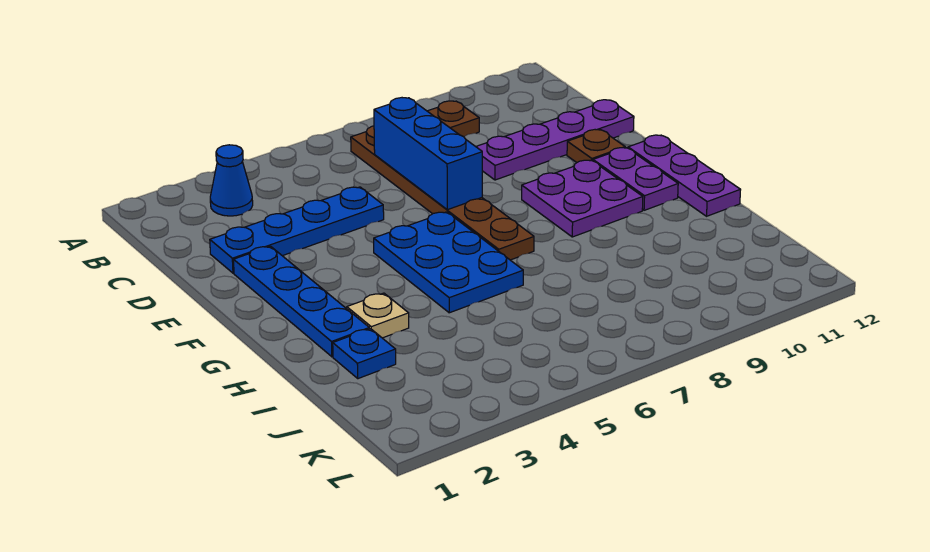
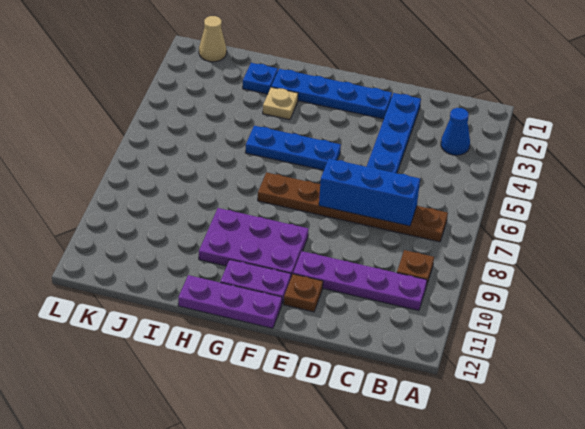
purple plate D9:D12 level 1 -> purple plate B10:E10 level 1
blue plate F5:H6 level 1 -> blue plate F5:H5 level 1
purple plate F9:G10 level 1 -> purple plate F9:H10 level 1
none -> tan cone K1 level 1

